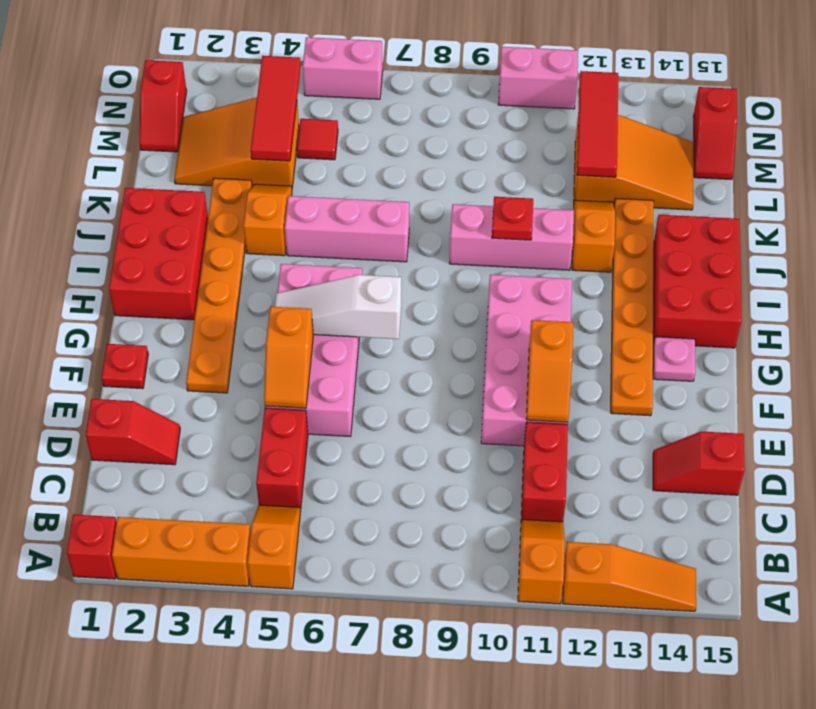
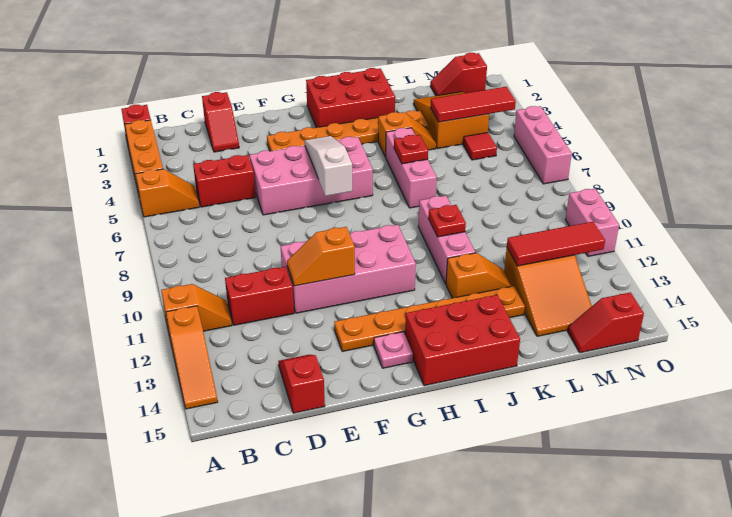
orange slope E5:F5 level 2 top F -> none
red plate F1 level 1 -> red plate J6 level 2
pink brick O5:O6 level 1 -> pink brick O5:O7 level 1

